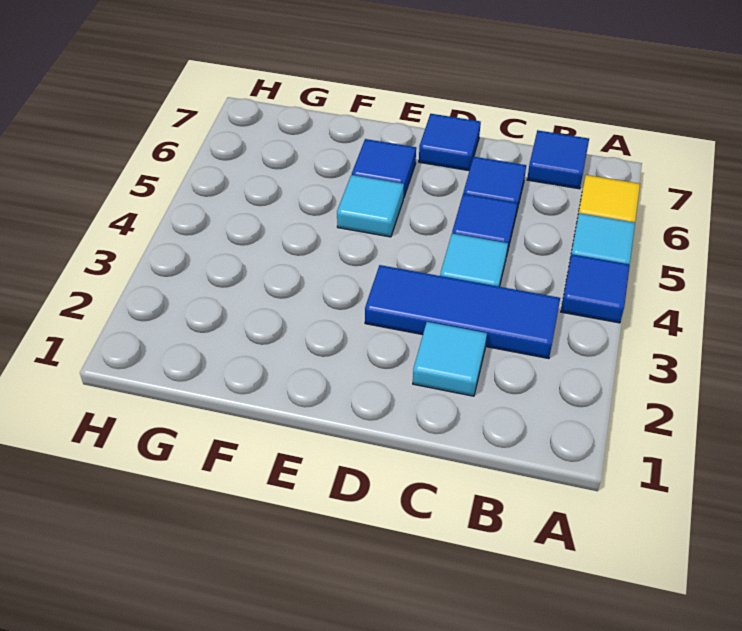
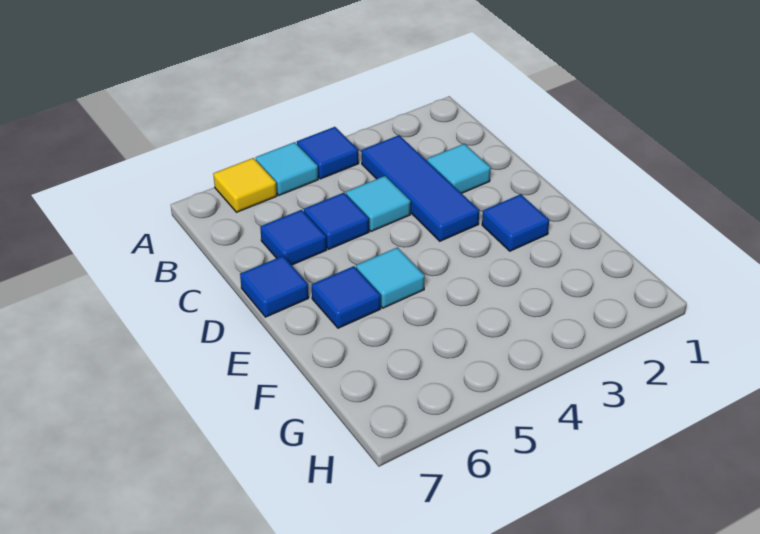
blue tile B7 level 1 -> blue tile E2 level 1

